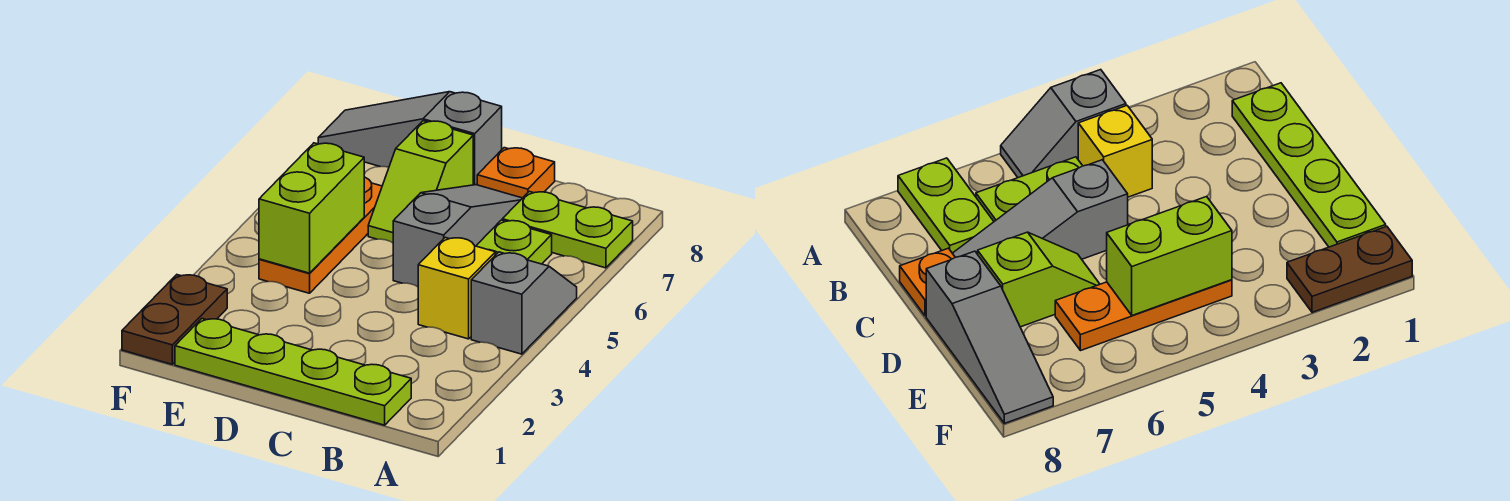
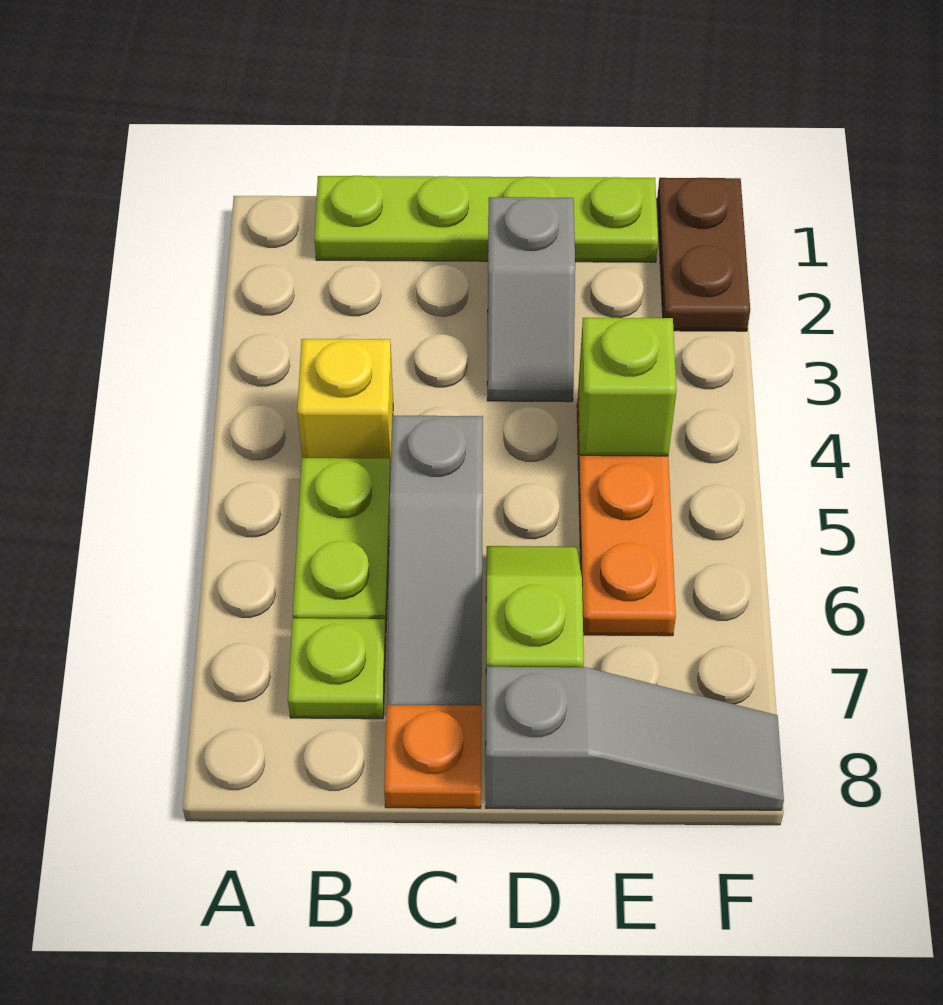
grey slope A4:A5 level 1 top 4 -> grey slope D2:D3 level 1 top 2
lime plate A7:B7 level 1 -> lime plate B7 level 1
lime brick E4:E5 level 2 -> lime brick E4 level 2

